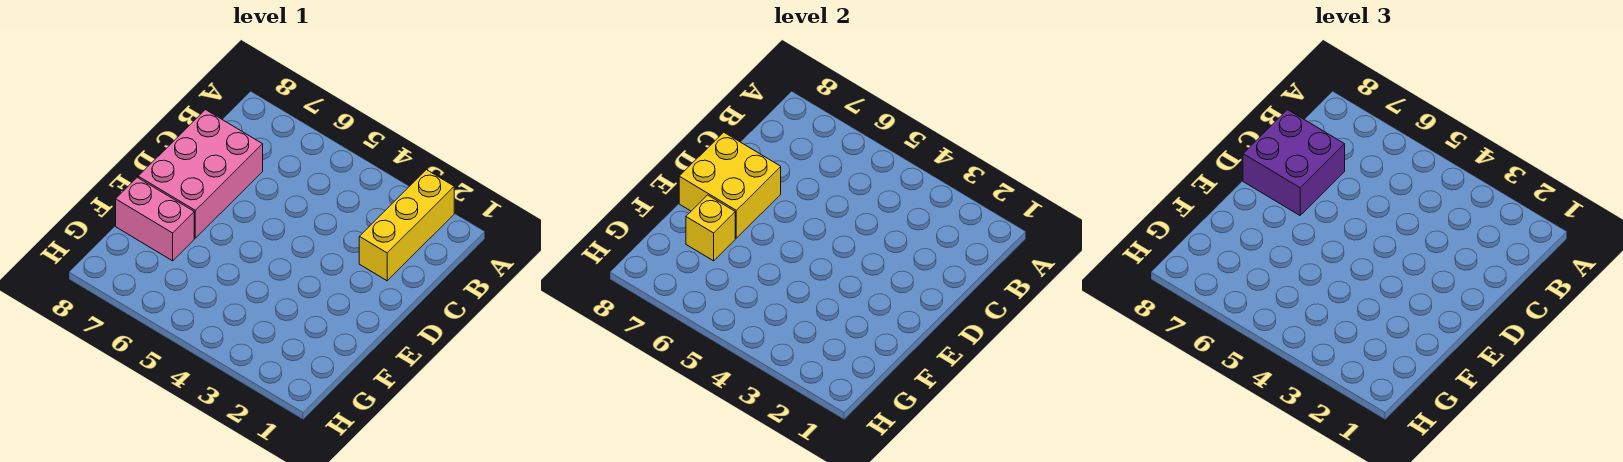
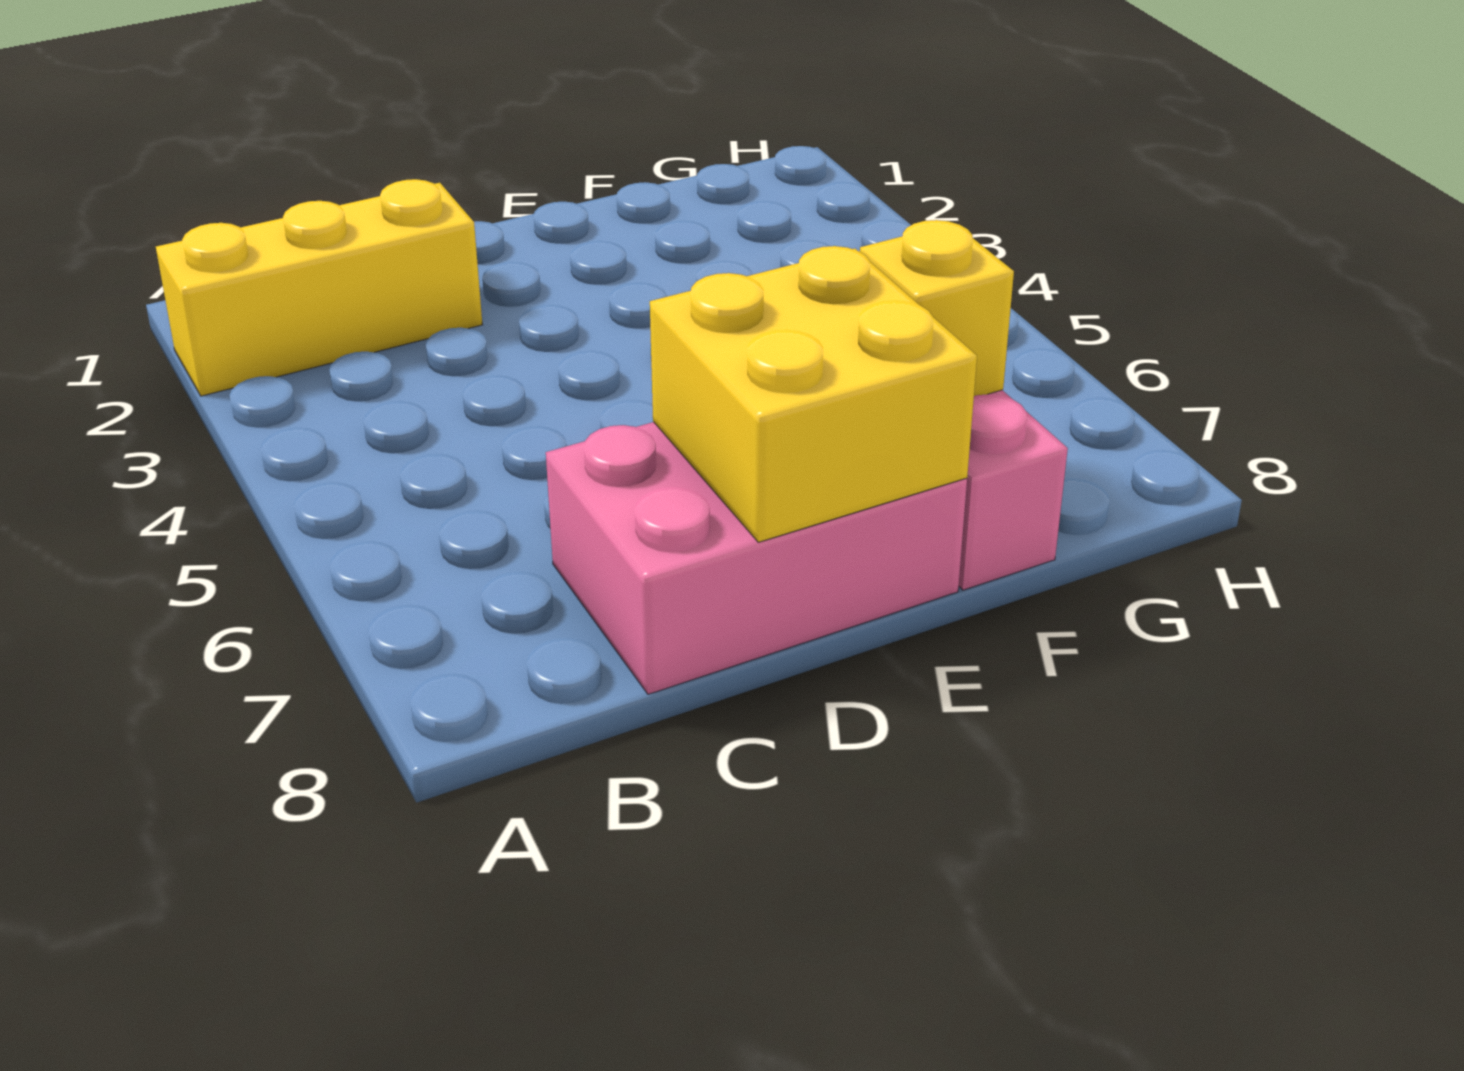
purple brick C7:D8 level 3 -> none

